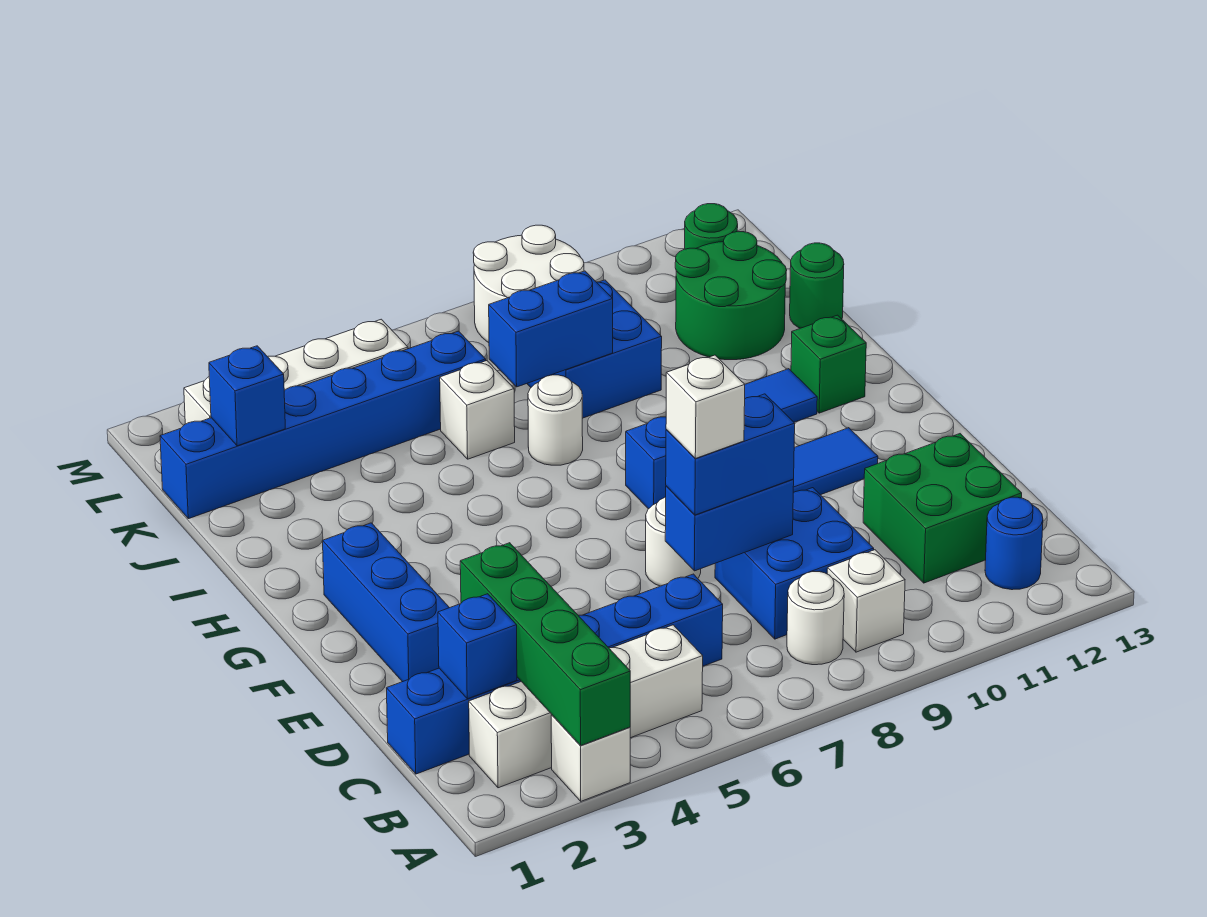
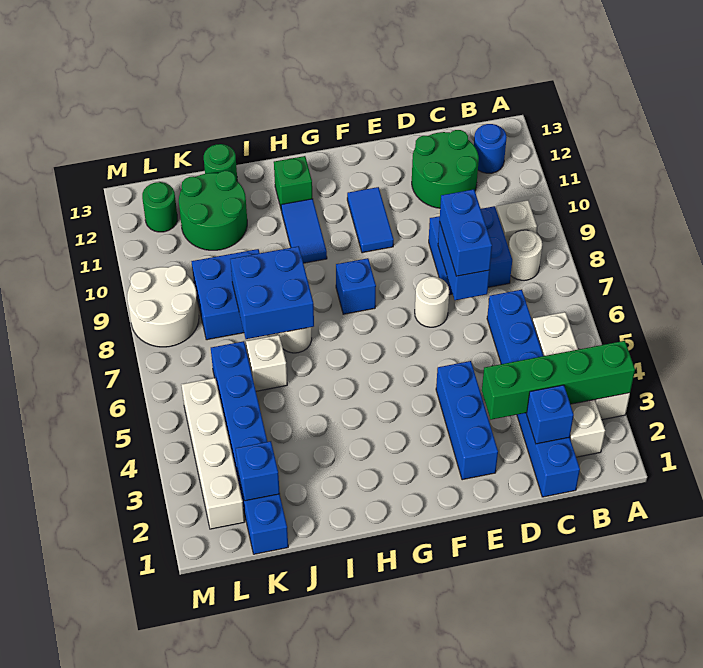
green brick C11:D12 level 1 -> green round brick C11:D12 level 1
white brick D7 level 4 -> none
blue brick E2:G2 level 1 -> blue brick E2:E4 level 1
blue brick J7:J8 level 2 -> blue brick I7:J8 level 2

